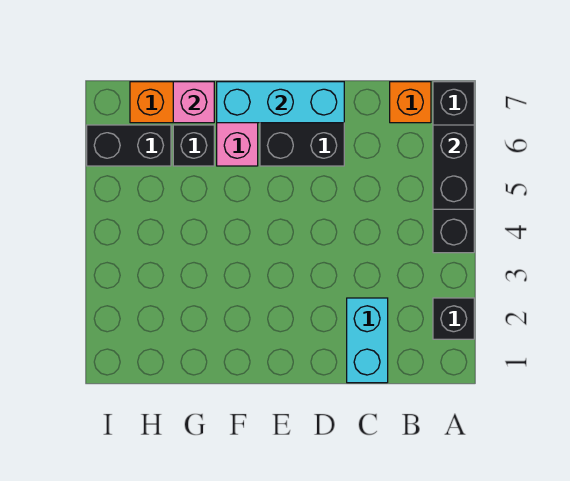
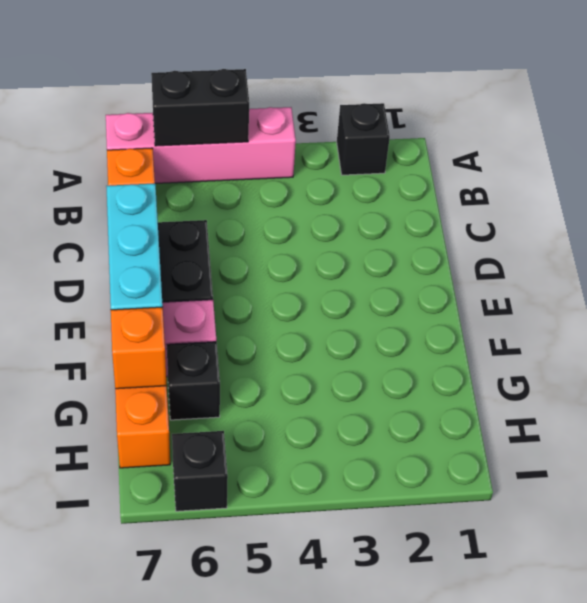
black brick A4:A7 level 1 -> pink brick A4:A7 level 1
cyan brick C1:C2 level 1 -> none
pink brick G7 level 2 -> orange brick G7 level 2
black brick H6:I6 level 1 -> black brick I6 level 1

